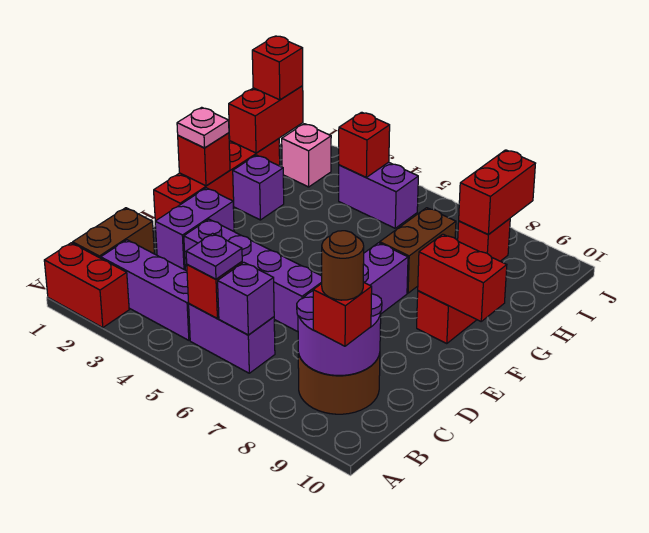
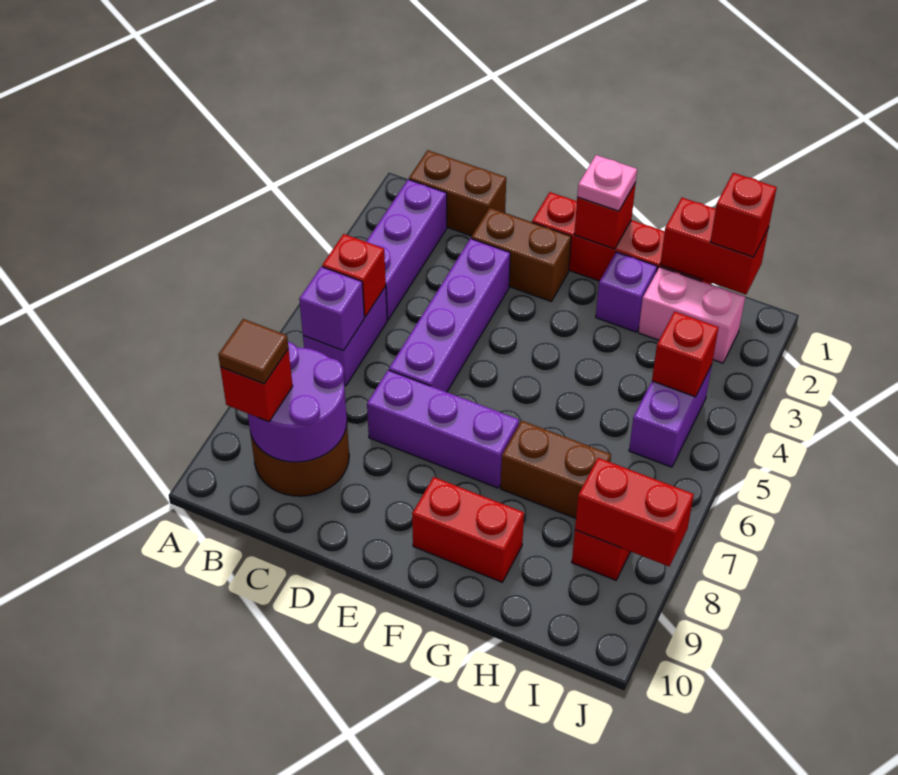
red brick A1:A2 level 1 -> none
purple plate B5 level 3 -> none
brown round brick B9 level 4 -> brown tile B9 level 4
purple brick D2:E2 level 1 -> brown brick D2:E2 level 1
red brick F9:F10 level 2 -> none
pink brick I2 level 1 -> pink brick H2:I2 level 1

